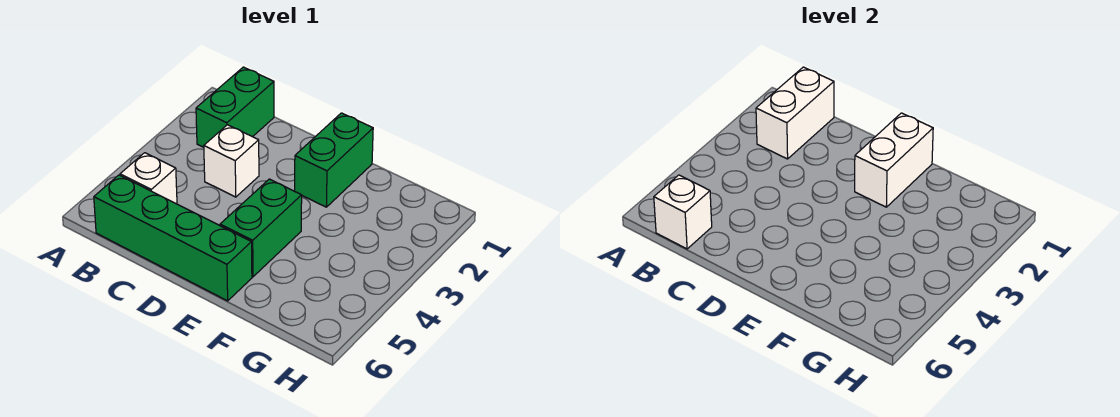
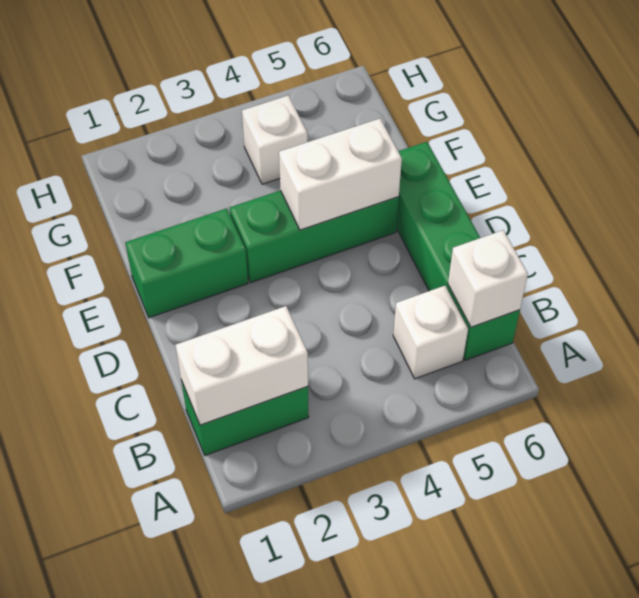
white brick C3 level 1 -> white brick G4 level 1
white brick E1:E2 level 2 -> white brick E4:E5 level 2
green brick E4:E5 level 1 -> green brick E3:E5 level 1

